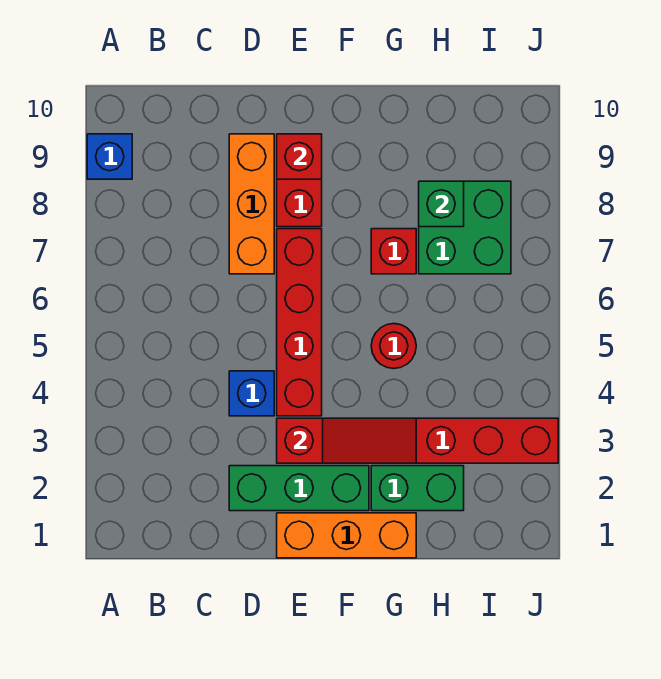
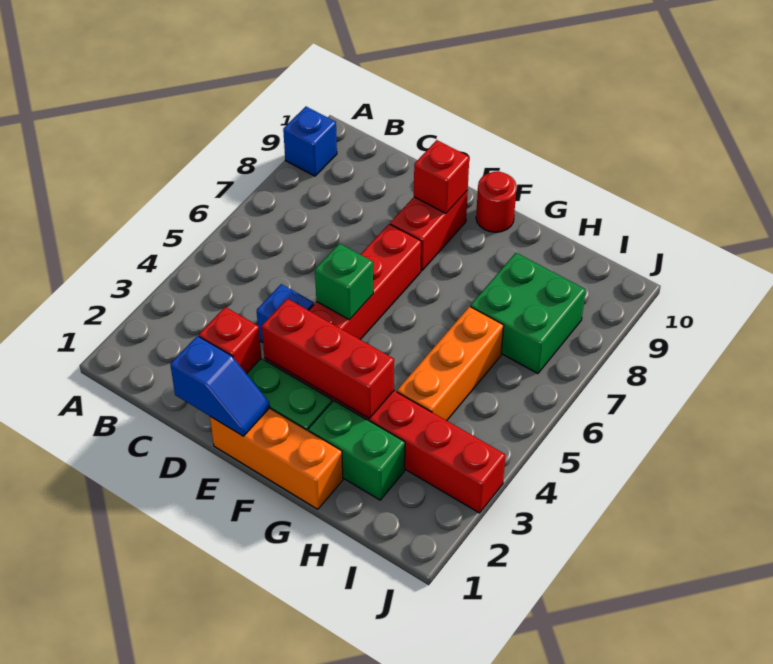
none -> blue slope D1:E1 level 2 top D
orange brick D7:D9 level 1 -> orange brick H4:H6 level 1
red slope E3:G3 level 2 top E -> red brick E3:G3 level 2
red round brick G5 level 1 -> red round brick F10 level 1
red brick G7 level 1 -> red brick D2 level 2
green brick H8 level 2 -> green brick E5 level 2

